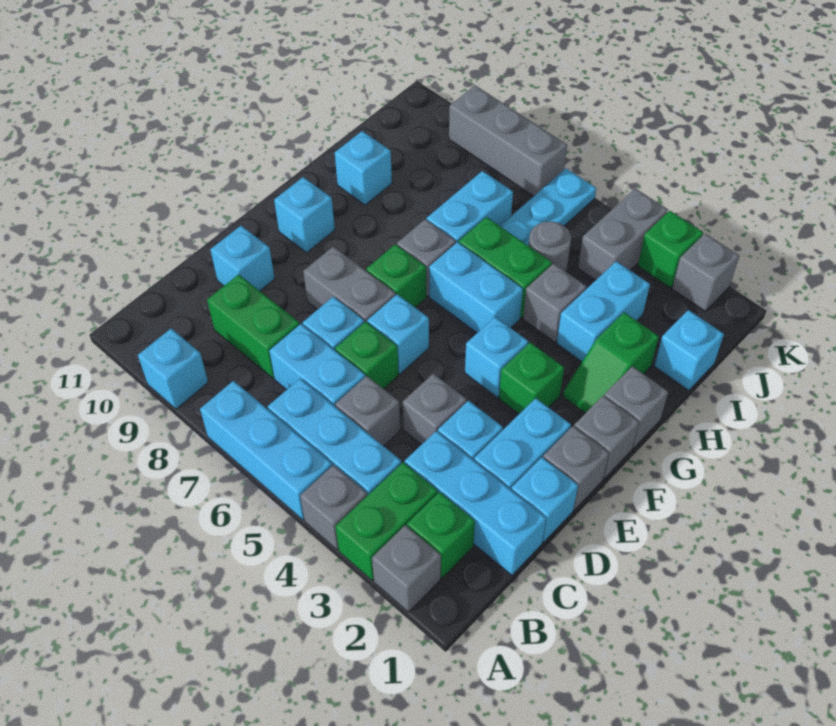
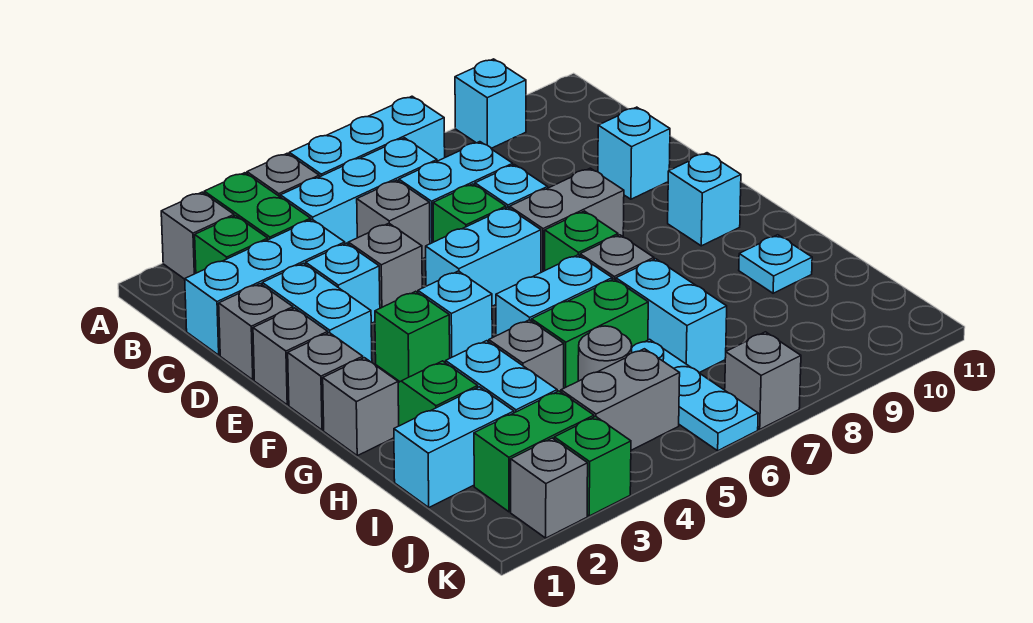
green brick C8:C9 level 1 -> green brick J2:J3 level 1
cyan brick D1 level 1 -> grey brick D1 level 1
cyan brick E6 level 1 -> cyan brick E5:E6 level 1
cyan brick H10 level 1 -> cyan plate H10 level 1
cyan brick I1 level 1 -> cyan brick I1:I2 level 1
grey brick J4:K4 level 1 -> grey brick J4:J5 level 1
grey brick K7:K9 level 1 -> grey brick K7 level 1

